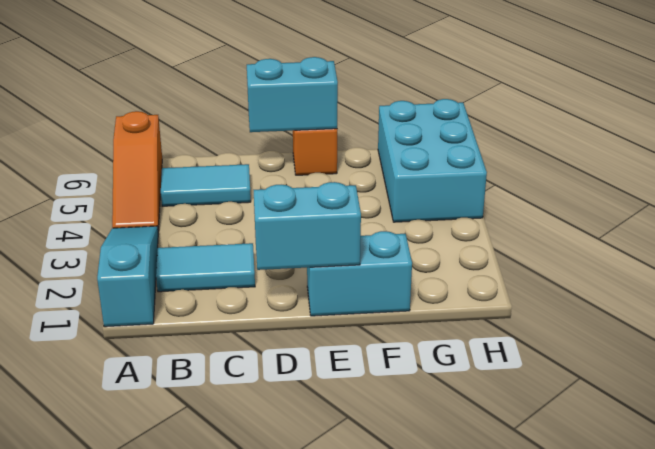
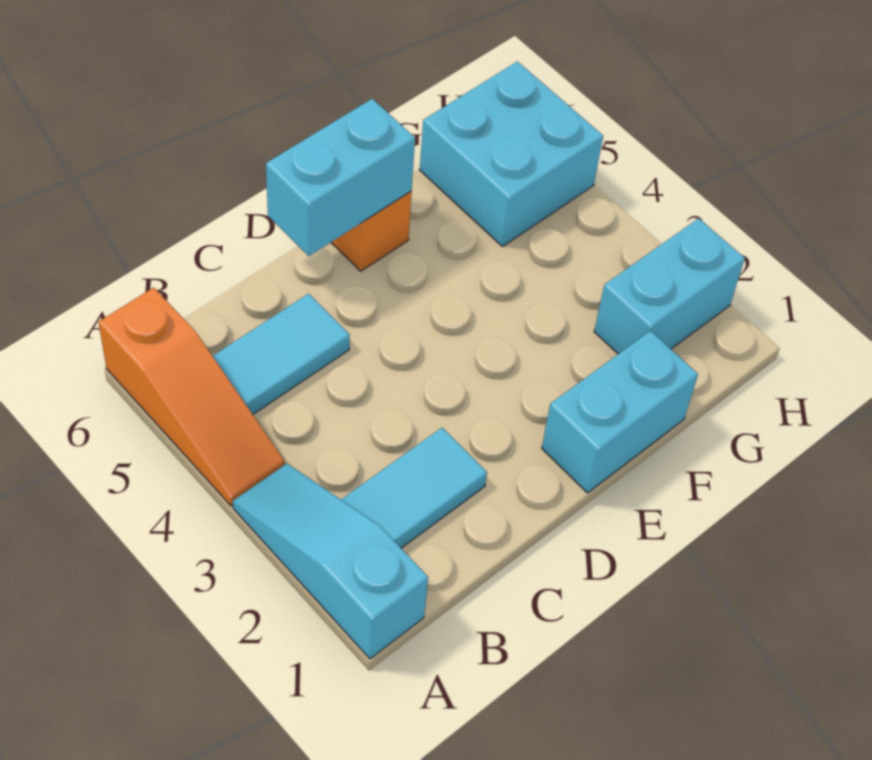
cyan brick D1:E1 level 2 -> cyan brick G2:H2 level 1
cyan brick G4:H6 level 1 -> cyan brick G5:H6 level 1

